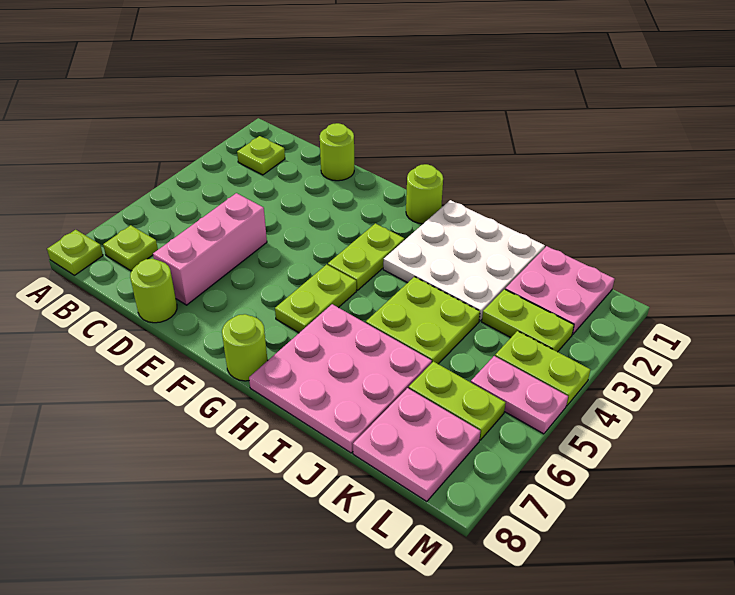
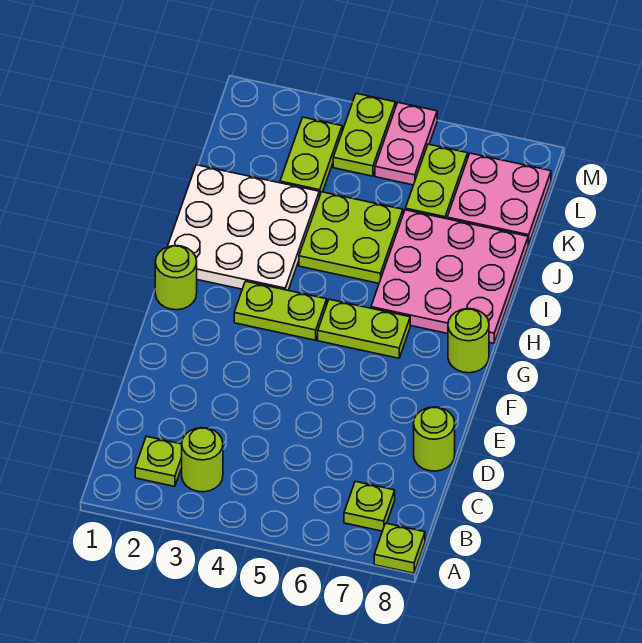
lime round brick D1 level 1 -> lime round brick B3 level 1
pink brick D5:D7 level 1 -> none
pink plate K1:L2 level 1 -> none

